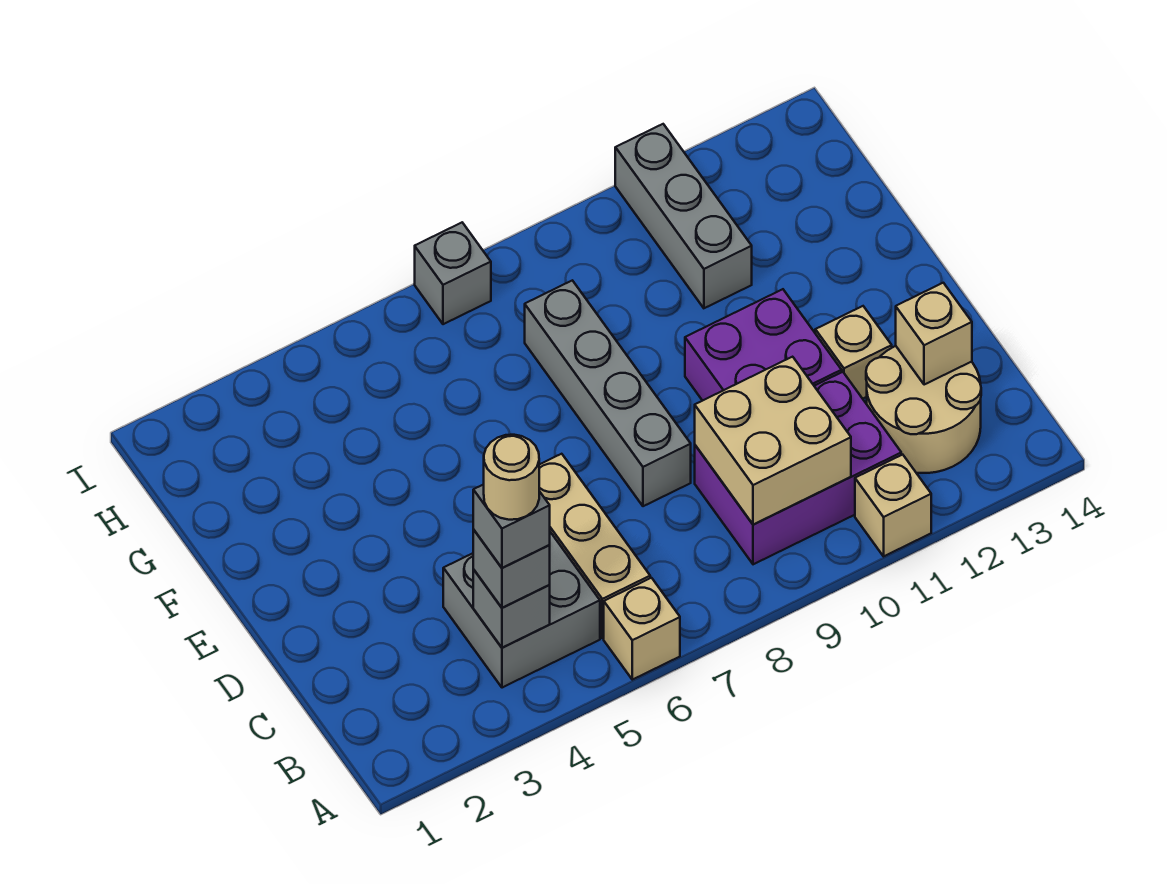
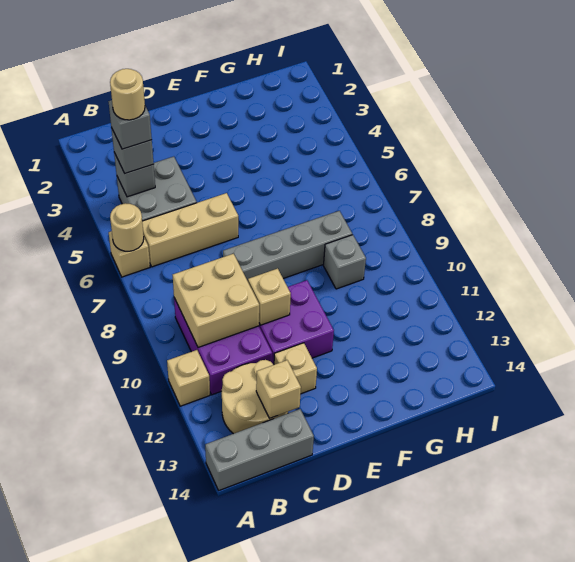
none -> tan round brick A6 level 2
none -> tan brick D10 level 2
grey brick G11:I11 level 1 -> grey brick A14:C14 level 1
grey brick I7 level 1 -> grey brick G9 level 1

